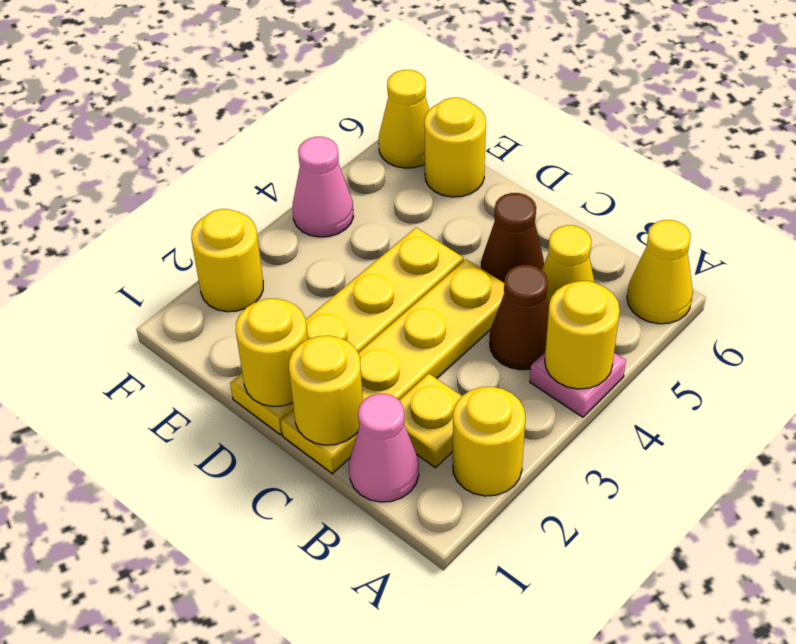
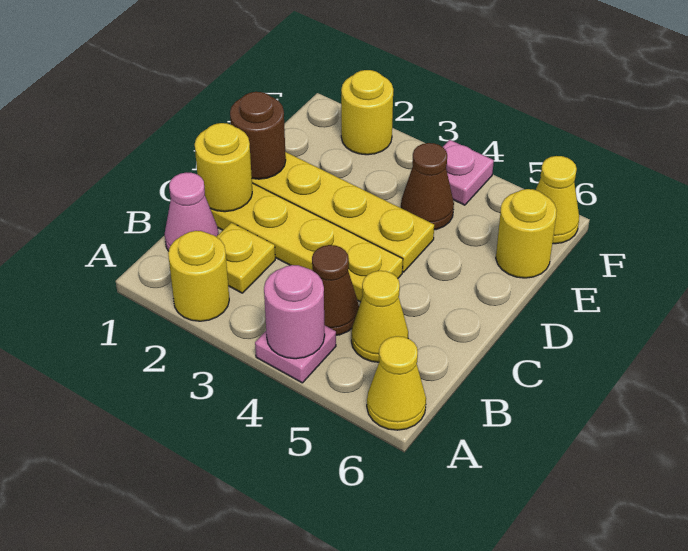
yellow round brick A4 level 2 -> pink round brick A4 level 2
brown cone C5 level 1 -> brown cone E4 level 1
yellow round brick D1 level 2 -> brown round brick D1 level 2
pink cone F4 level 1 -> pink plate F4 level 1

